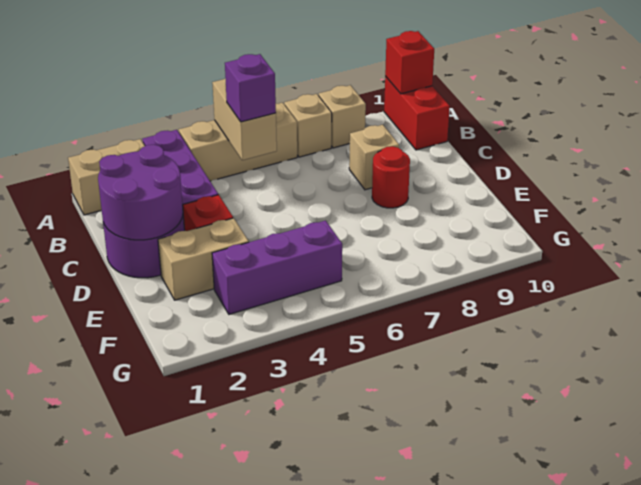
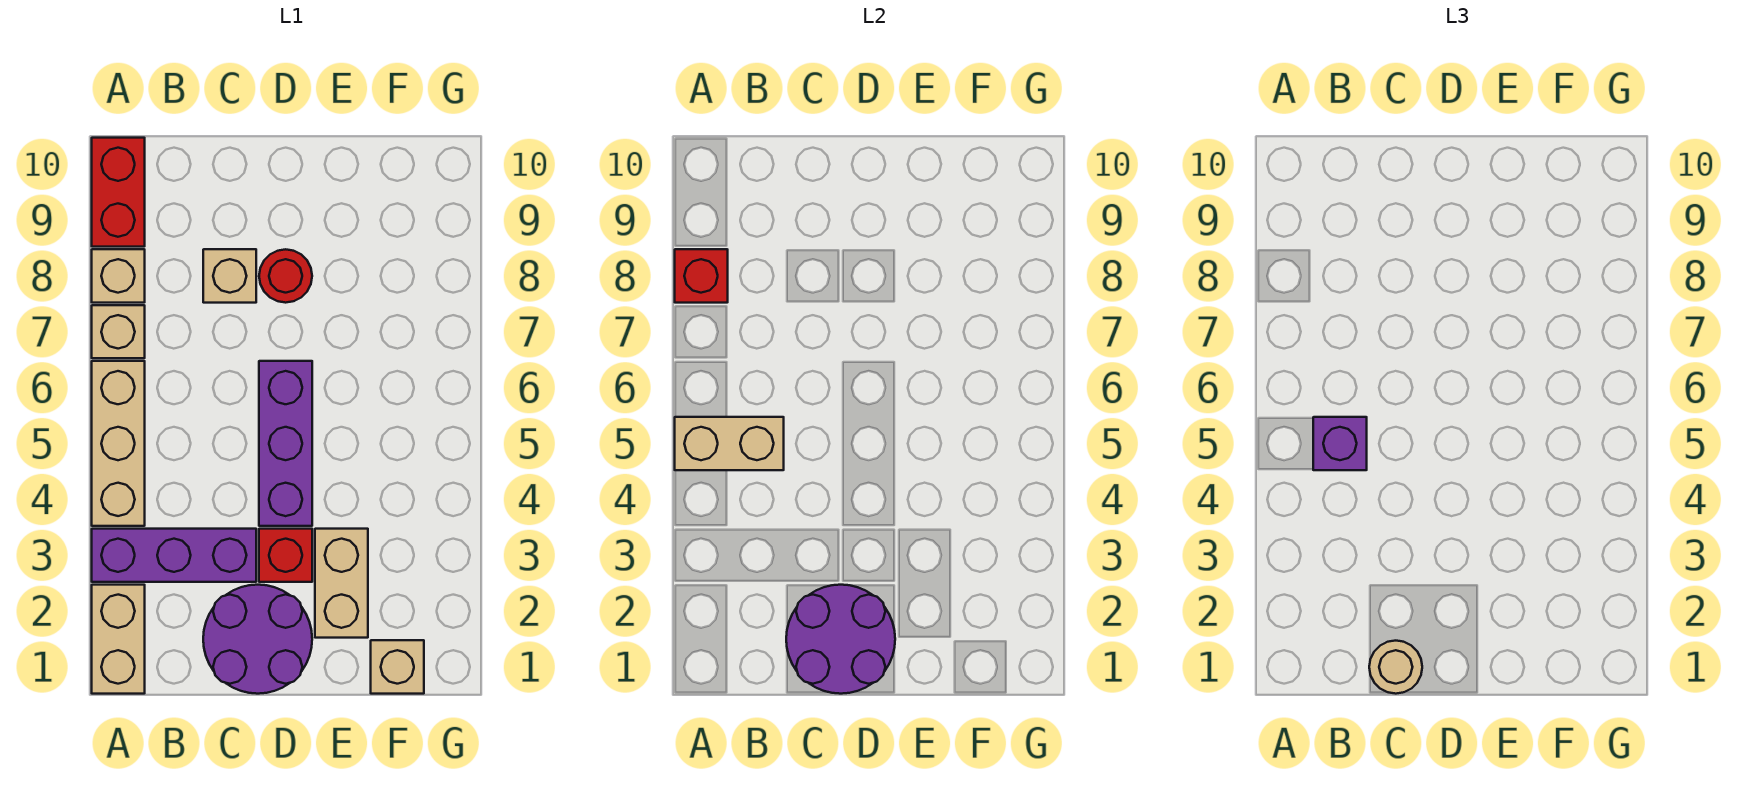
red brick A10:B10 level 1 -> red brick A9:A10 level 1
red brick A10 level 2 -> red brick A8 level 2
none -> tan round brick C1 level 3
none -> tan brick F1 level 1
purple brick F3:F5 level 1 -> purple brick D4:D6 level 1

